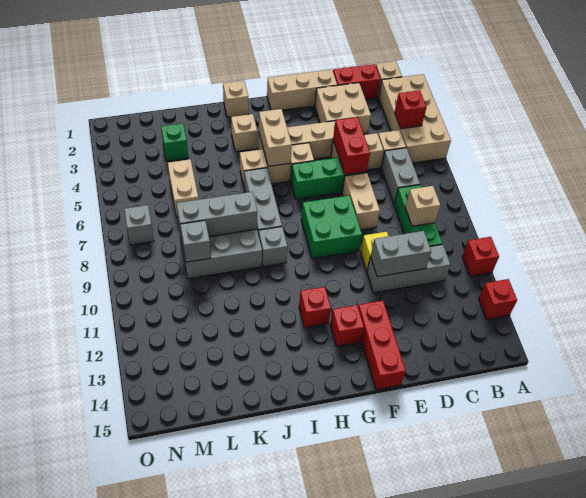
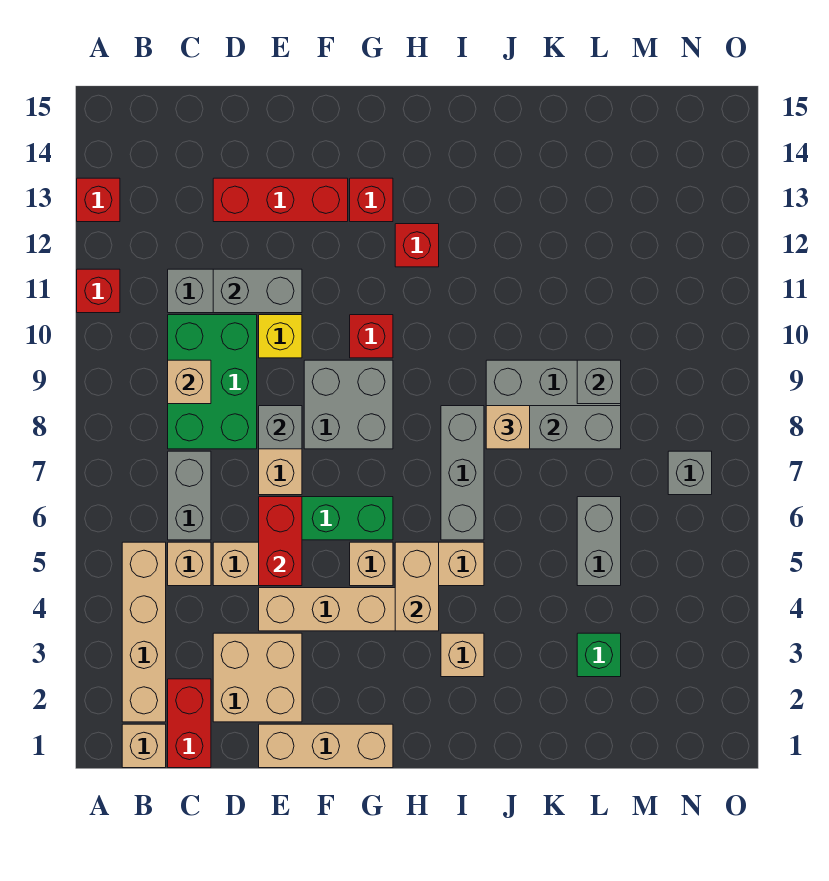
tan brick A2:B5 level 1 -> tan brick B2:B5 level 1
red brick B4 level 2 -> red brick G10 level 1
red brick C1:D1 level 1 -> red brick C1:C2 level 1
green brick C8:C10 level 1 -> green brick C8:D10 level 1
green brick F8:G9 level 1 -> grey brick F8:G9 level 1
red brick F13:F15 level 1 -> red brick D13:F13 level 1
tan brick I1 level 1 -> tan brick J8 level 3
grey brick I9 level 1 -> grey brick E8 level 2
tan brick L5:L6 level 1 -> grey brick L5:L6 level 1

